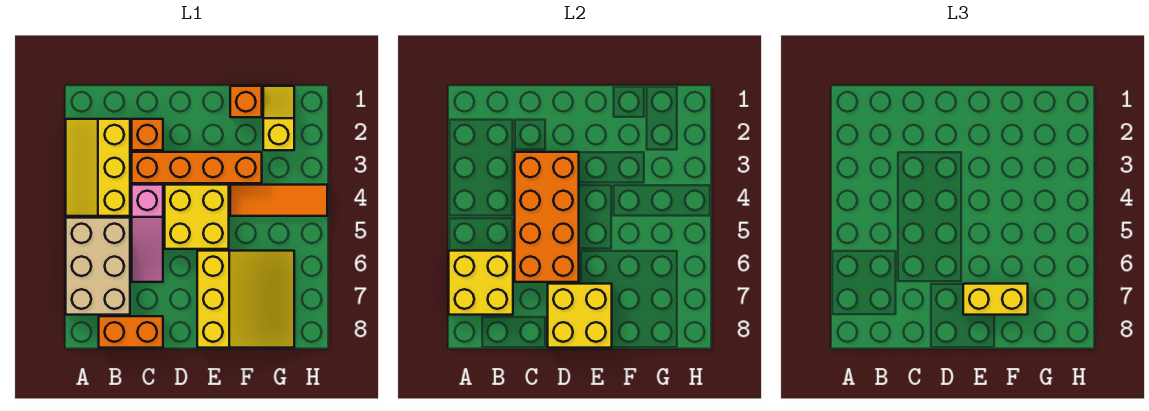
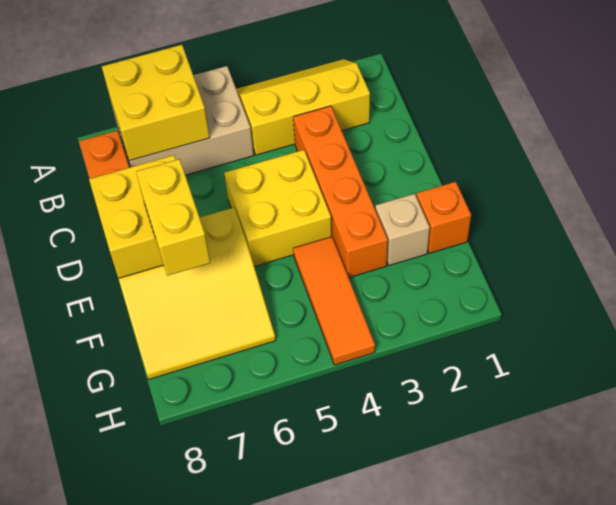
orange brick C2 level 1 -> none
orange brick C3:D6 level 2 -> none
pink slope C4:C6 level 1 top 4 -> none
none -> tan brick F2 level 1
yellow slope G1:G2 level 1 top 2 -> none

